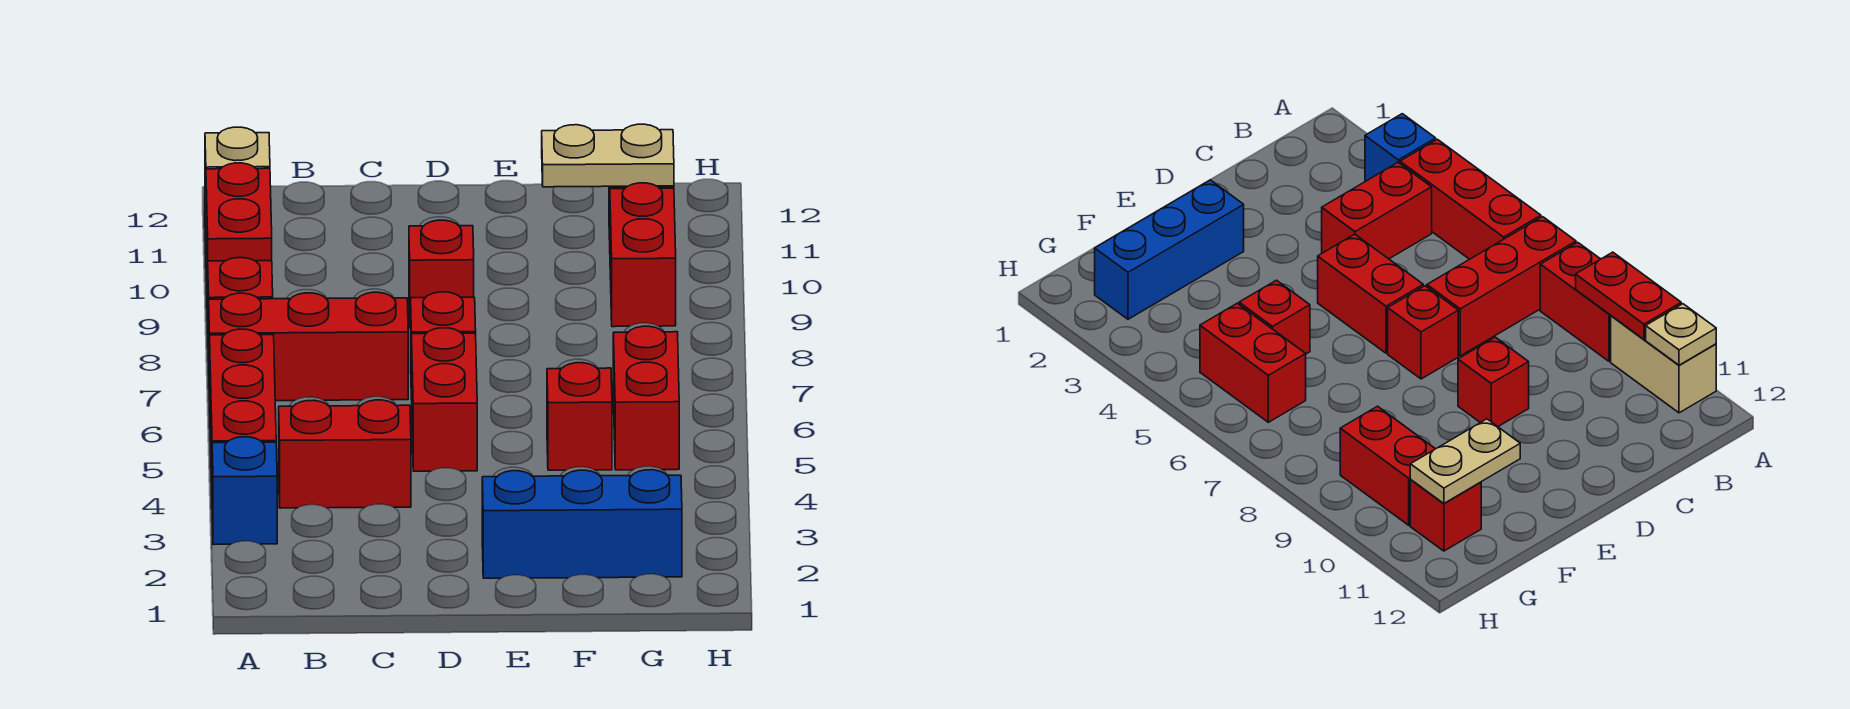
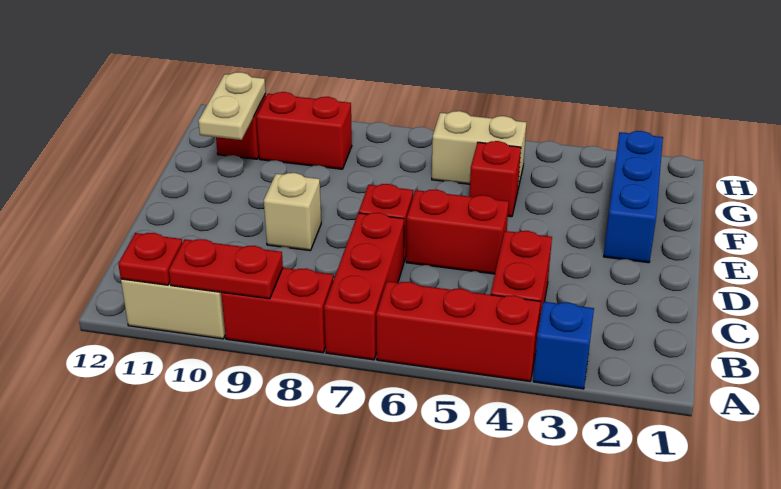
tan plate A11 level 2 -> red plate A11 level 2
red brick D9 level 1 -> tan brick D9 level 1
red brick G5:G6 level 1 -> tan brick G5:G6 level 1

